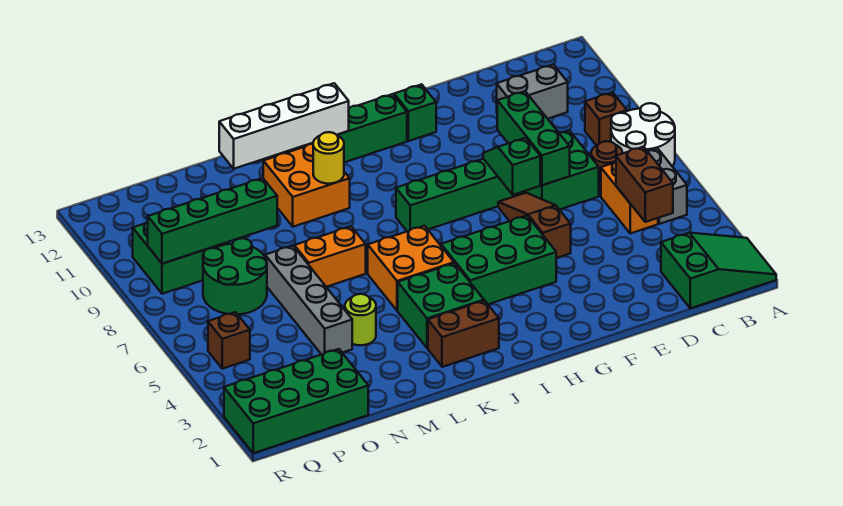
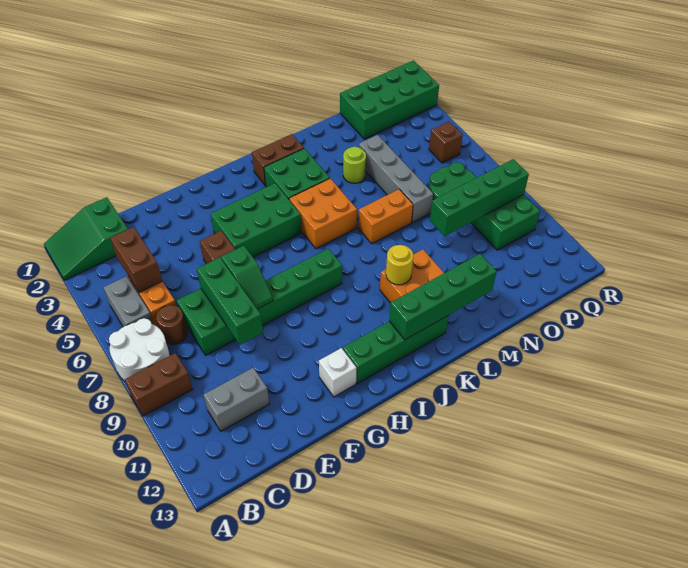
brown brick B9 level 1 -> brown brick A9:B9 level 1
green brick G12 level 1 -> white brick G12 level 1
white brick J12:M12 level 2 -> green brick J12:M12 level 2

